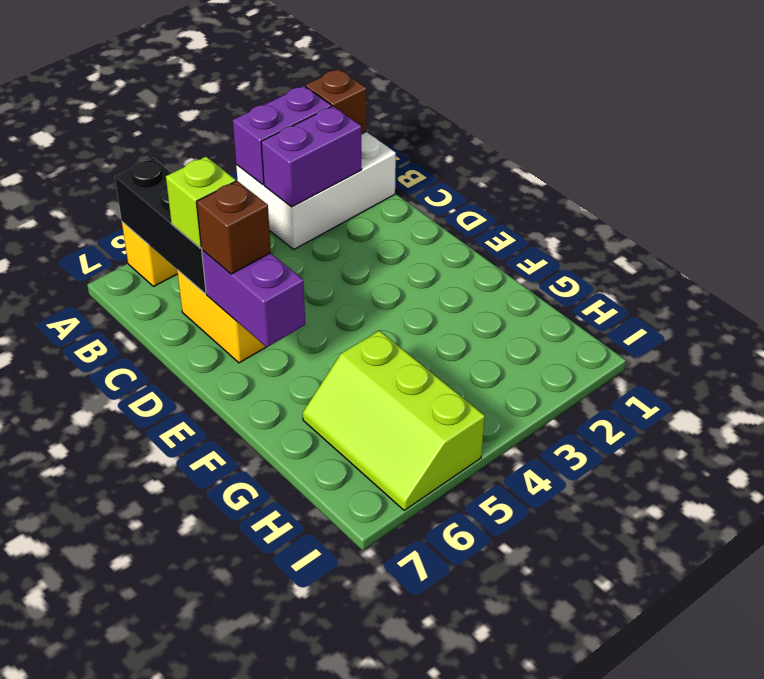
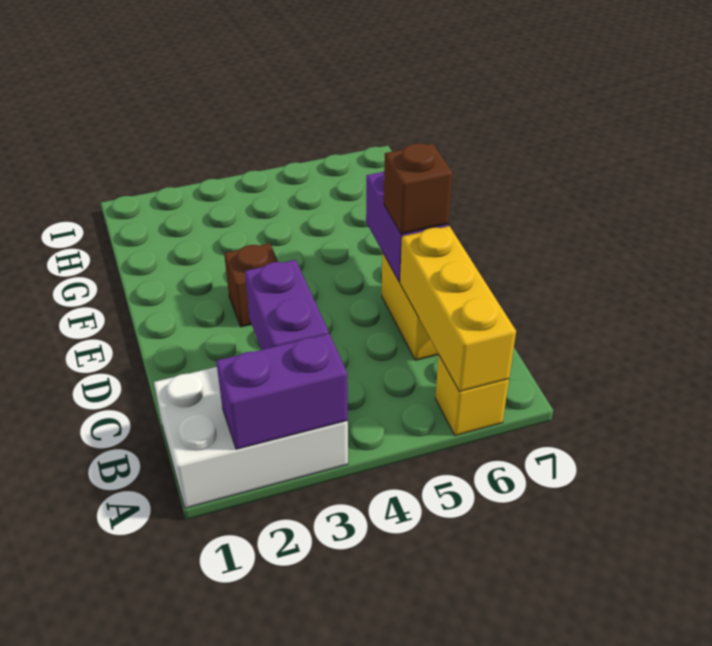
brown brick A1 level 2 -> brown brick E3 level 1
black brick A6:C6 level 2 -> yellow brick A6:C6 level 2
purple brick B2:B3 level 2 -> purple brick B3:C3 level 2
lime brick C6 level 3 -> none
lime slope G5:I6 level 1 top 5 -> none

